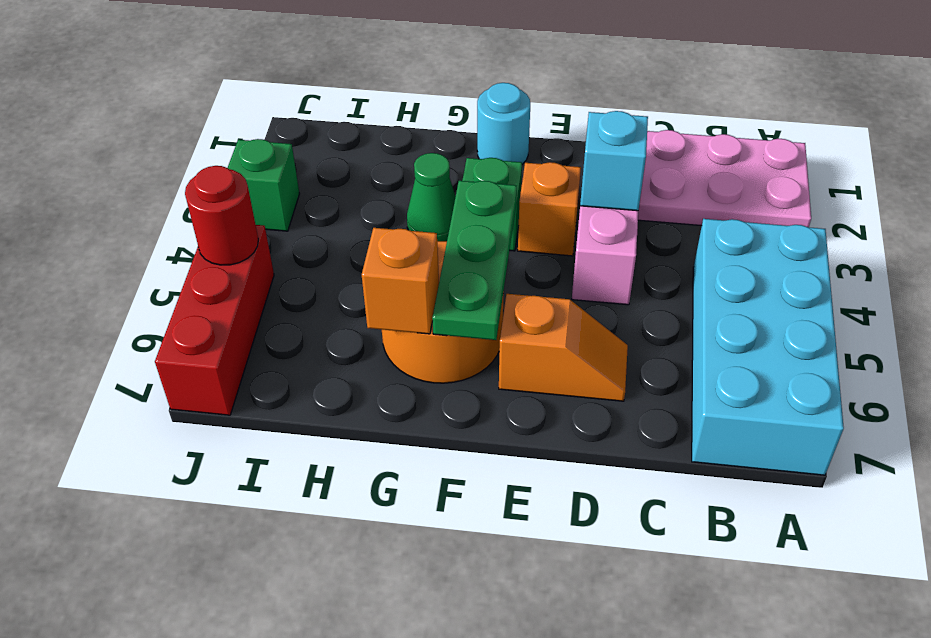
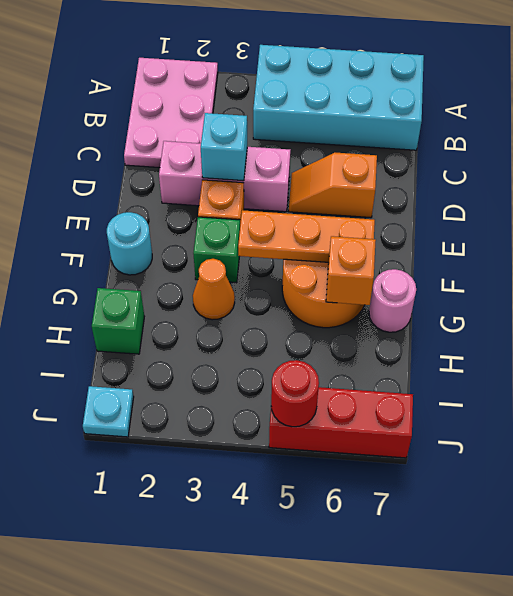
orange slope D6:E6 level 1 top E -> orange slope D5:D6 level 1 top 6
green plate F4:F6 level 2 -> orange plate F4:F6 level 2
green cone G3 level 1 -> orange cone G3 level 1
none -> pink round brick G7 level 1
none -> cyan plate J1 level 1
green brick J3 level 1 -> green brick H1 level 1

